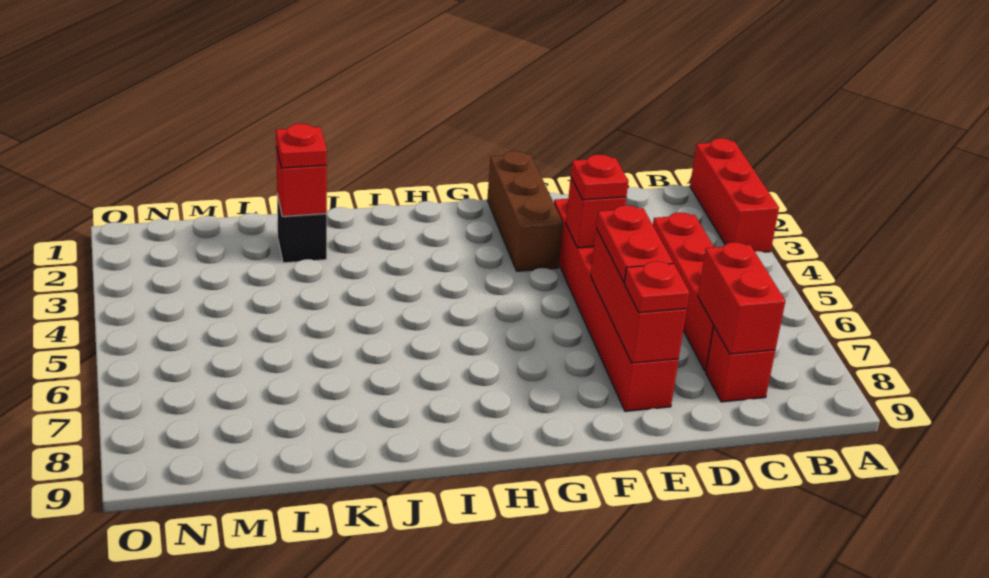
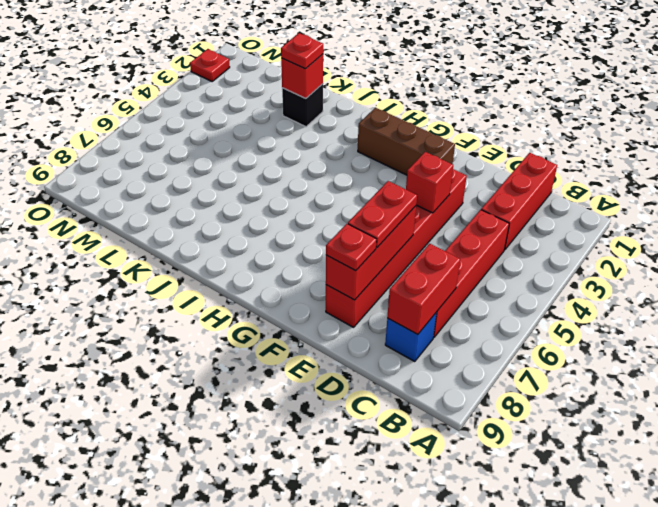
red brick A1:A3 level 1 -> red brick C1:C3 level 1
red brick C8 level 1 -> blue brick C8 level 1
red plate E4 level 3 -> red plate O2 level 1
brown brick F1:F3 level 1 -> brown brick F2:H2 level 1

